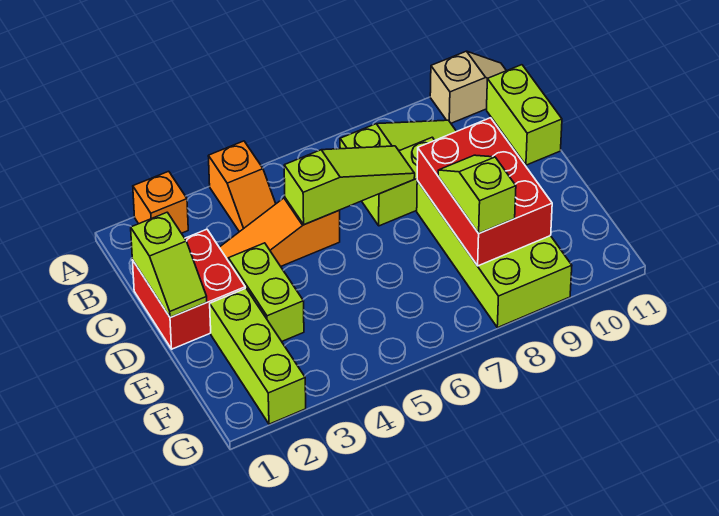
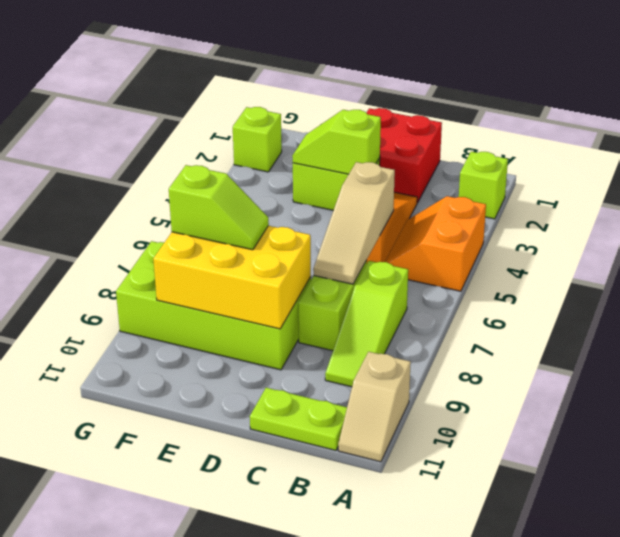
orange brick A2 level 1 -> lime brick A2 level 1
orange slope A4:B4 level 1 top A -> orange slope A4:B5 level 1 top A
lime brick B11:C11 level 1 -> lime plate B11:C11 level 1
lime slope C1:D1 level 2 top C -> lime slope D3:E3 level 2 top D
lime slope C5:C7 level 2 top 5 -> tan slope C5:C7 level 2 top 5
red brick D8:F9 level 2 -> yellow brick D8:F9 level 2
lime brick E2:G2 level 1 -> lime brick G2 level 1

